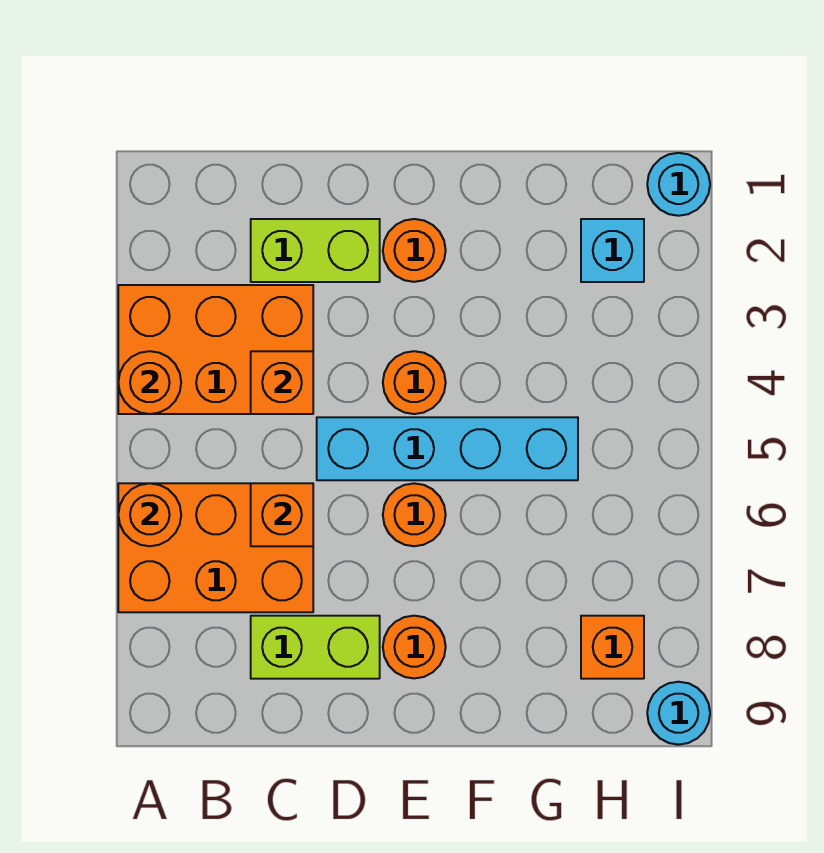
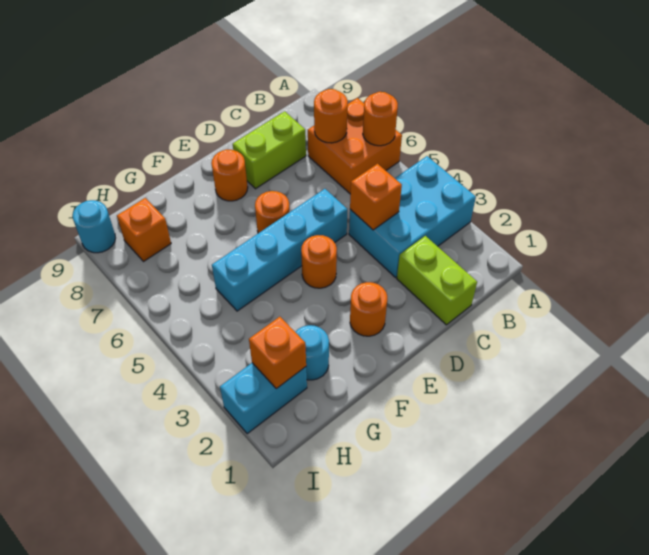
orange brick A3:C4 level 1 -> cyan brick A3:C4 level 1
orange round brick A4 level 2 -> orange round brick B7 level 2
orange brick A6:C7 level 1 -> orange brick A6:B7 level 1
lime brick C2:D2 level 1 -> lime brick C1:C2 level 1
orange brick C6 level 2 -> orange brick H2 level 2
cyan brick H2 level 1 -> cyan brick H2:I2 level 1
cyan round brick I1 level 1 -> cyan round brick G2 level 1

